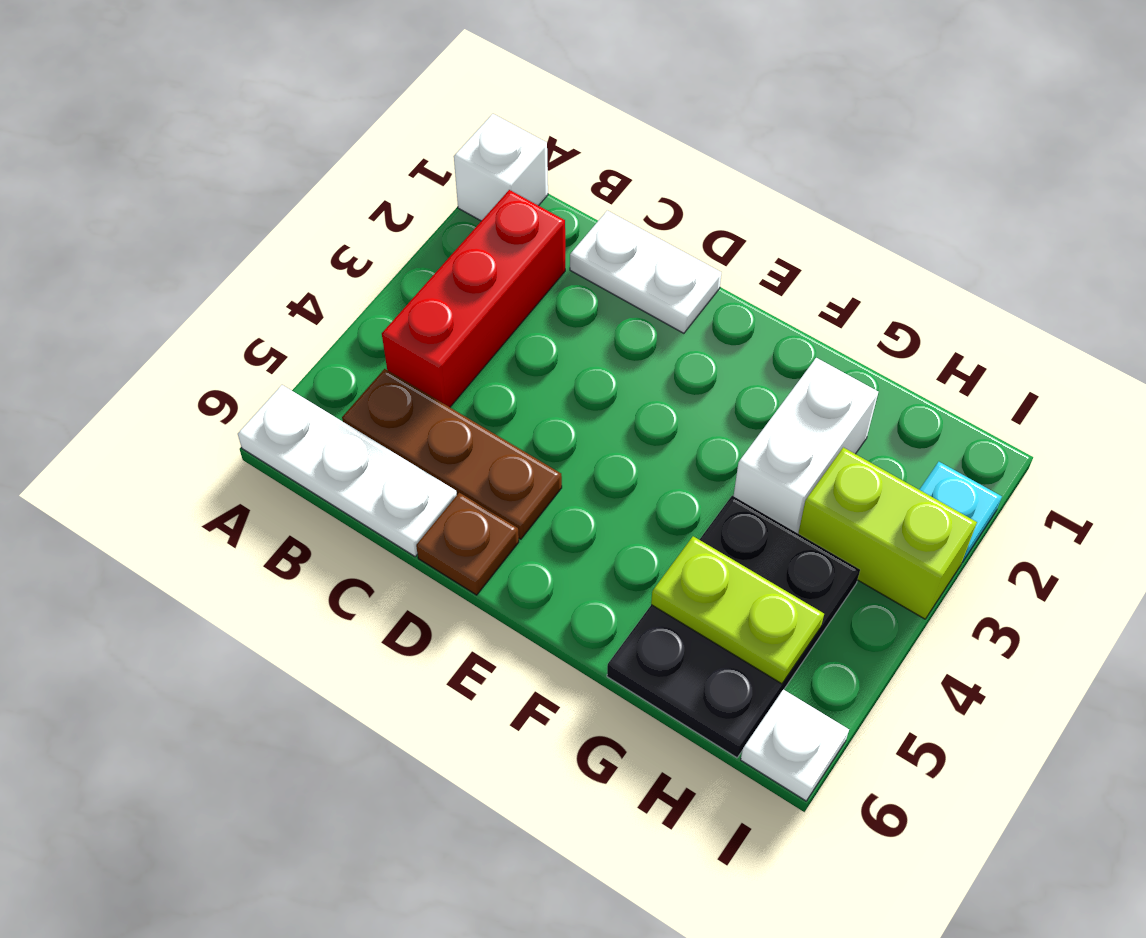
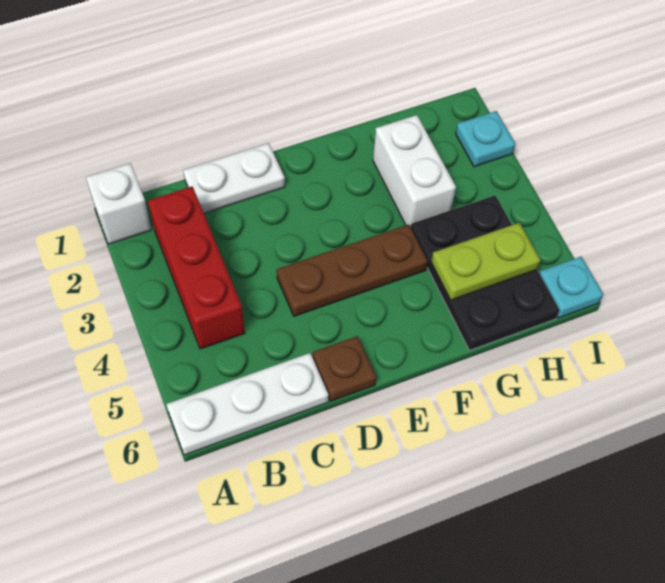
brown plate B5:D5 level 1 -> brown plate D4:F4 level 1
lime brick H3:I3 level 1 -> none
white plate I6 level 1 -> cyan plate I6 level 1

